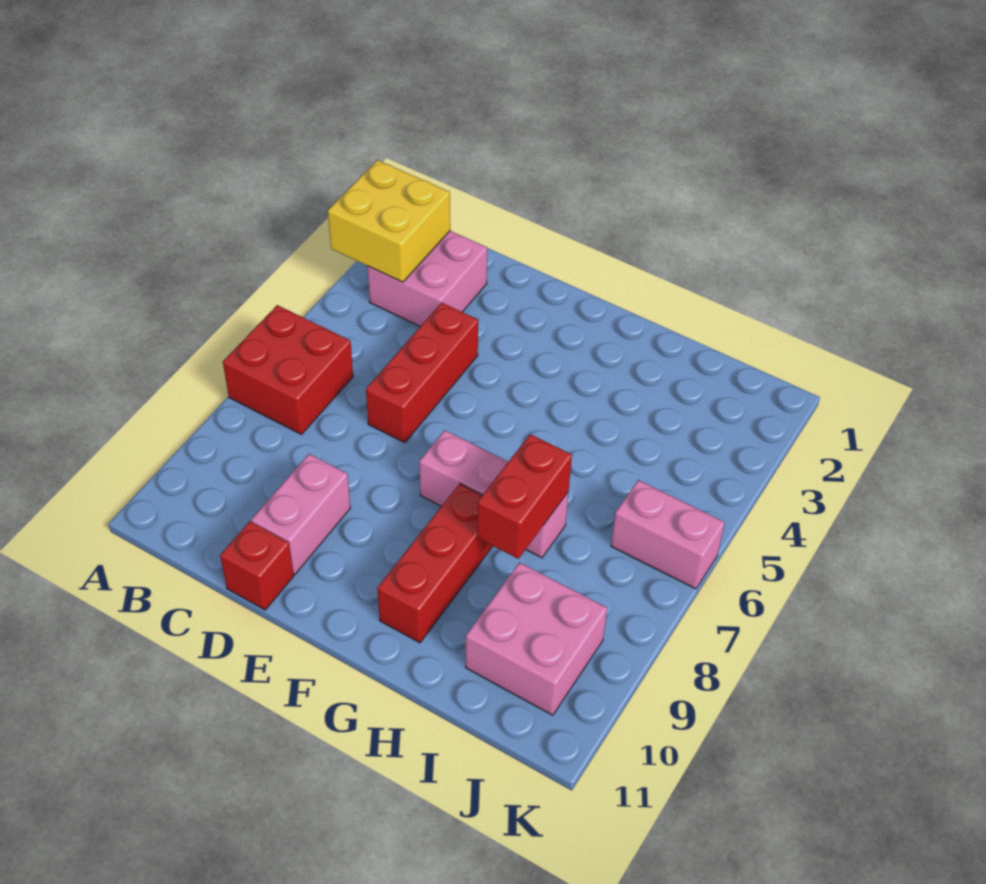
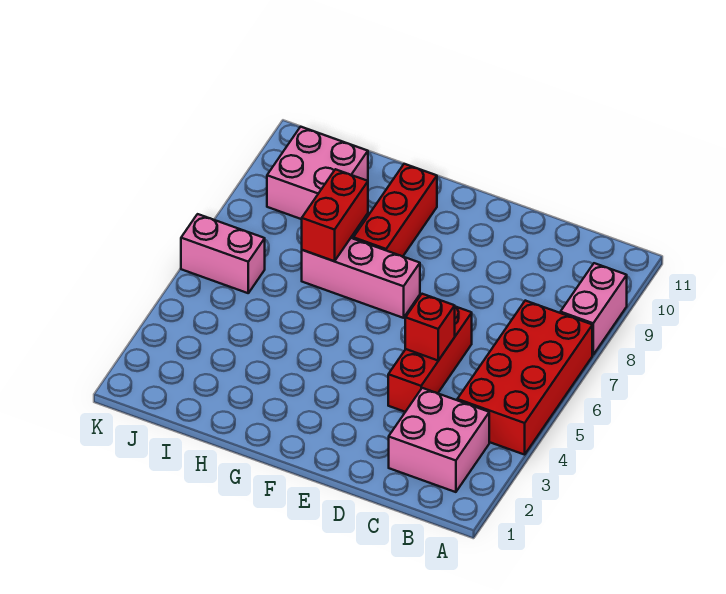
yellow brick A2:B3 level 2 -> none
red brick A6:B7 level 1 -> red brick A4:B7 level 1
pink brick D9:D10 level 1 -> pink brick A8:A9 level 1
red brick D11 level 1 -> red brick D5 level 2

